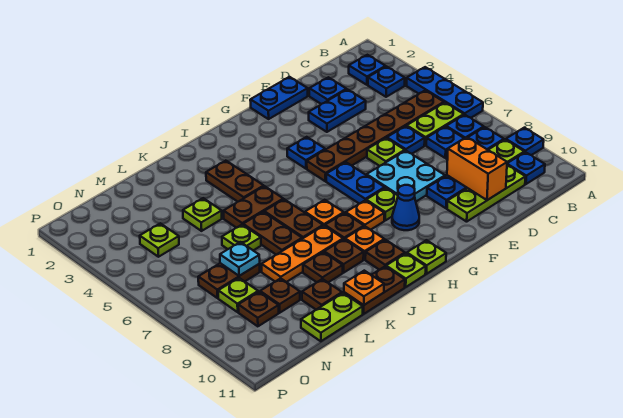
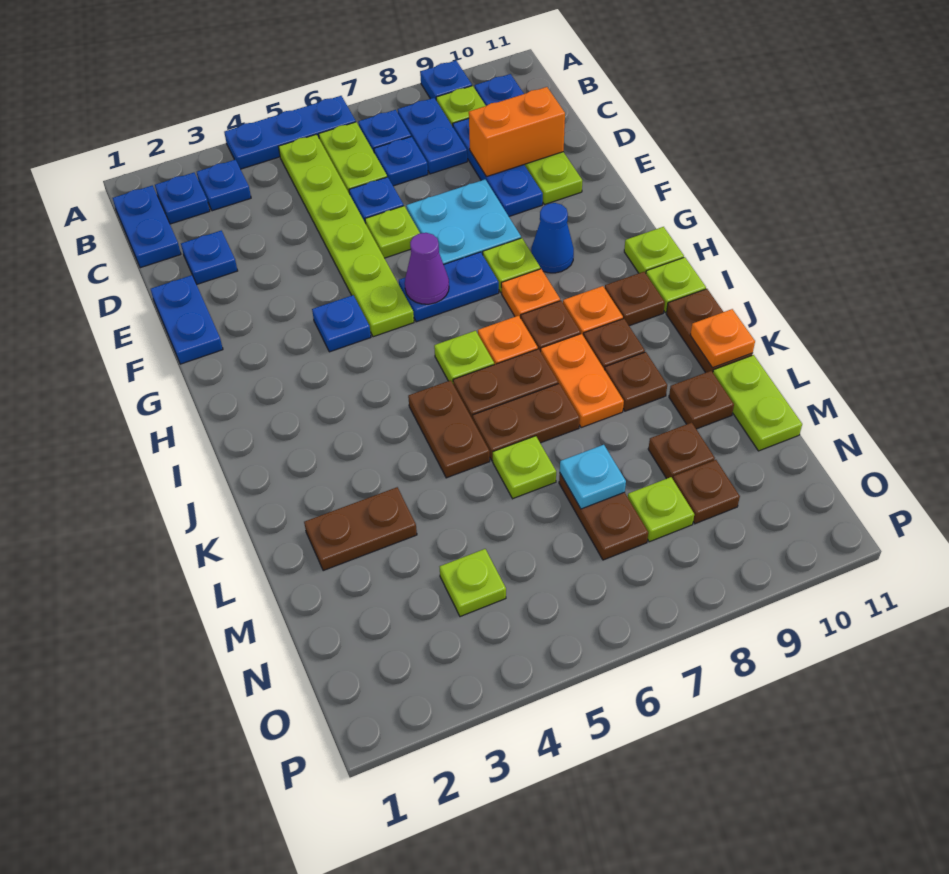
brown plate B5:G5 level 1 -> lime plate B5:G5 level 1
blue plate D3:E3 level 1 -> blue plate B1:C1 level 1
none -> purple cone G6 level 2
brown plate J3:J4 level 1 -> brown plate L2:L3 level 1
orange plate J8:L8 level 1 -> orange plate J8:K8 level 1
lime plate L4 level 1 -> lime plate I6 level 1

